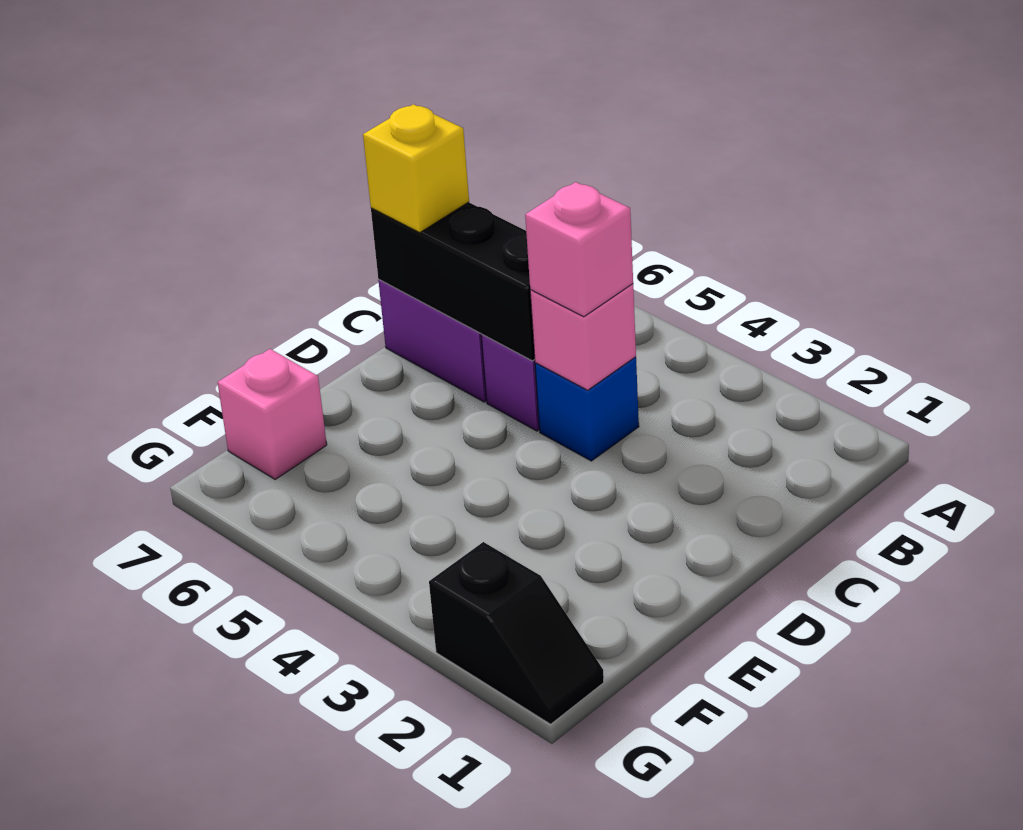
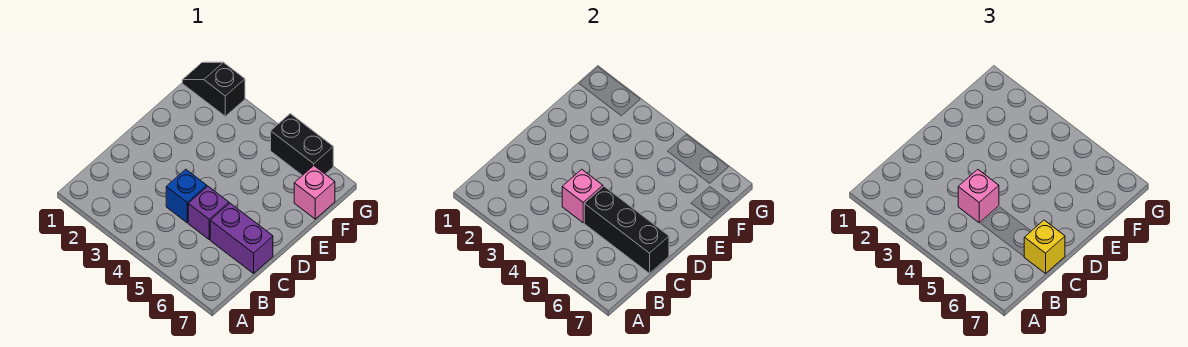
none -> black brick G5:G6 level 1

